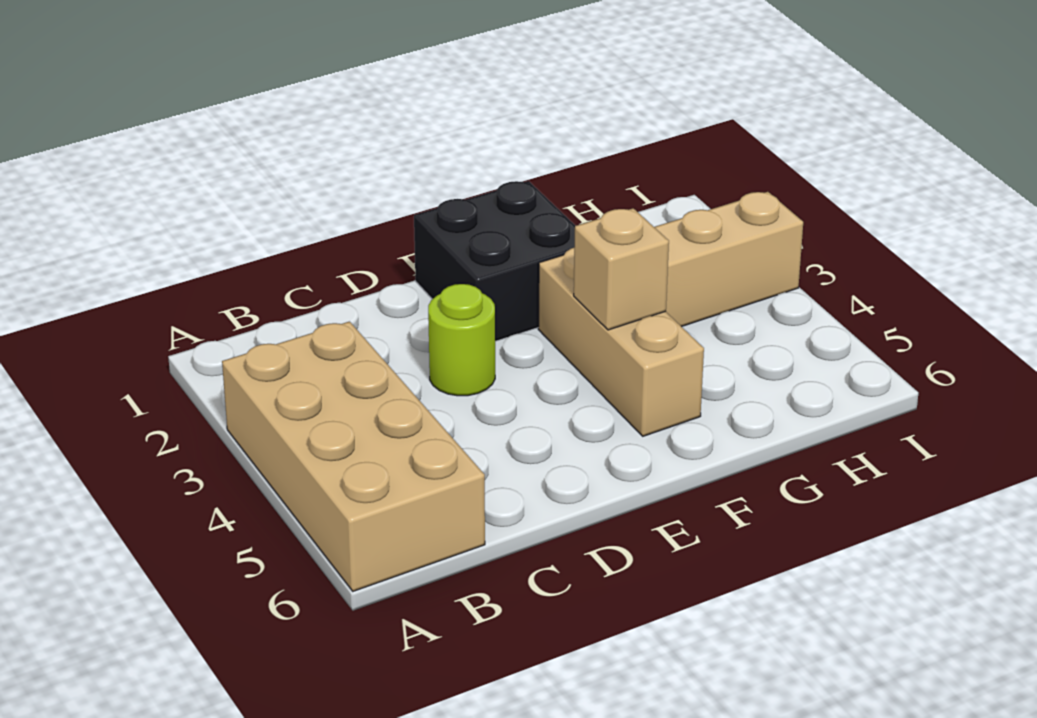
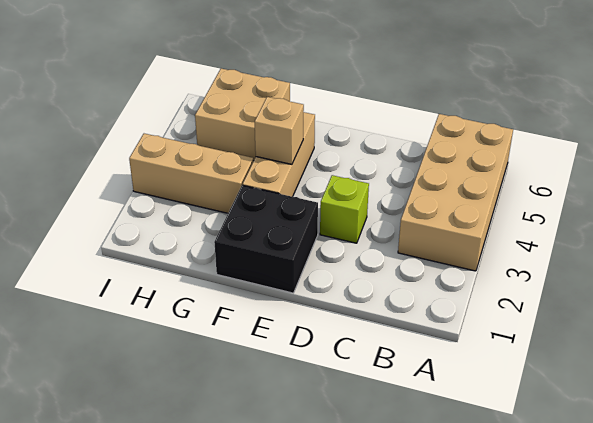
lime round brick D3 level 1 -> lime brick D3 level 1
none -> tan brick G5:H6 level 1

